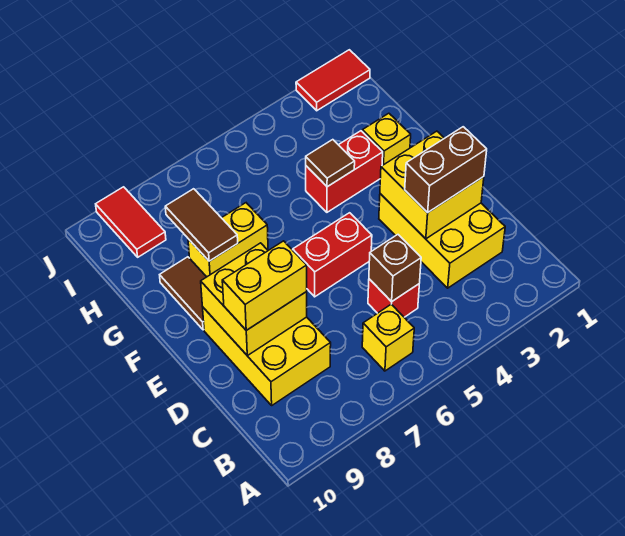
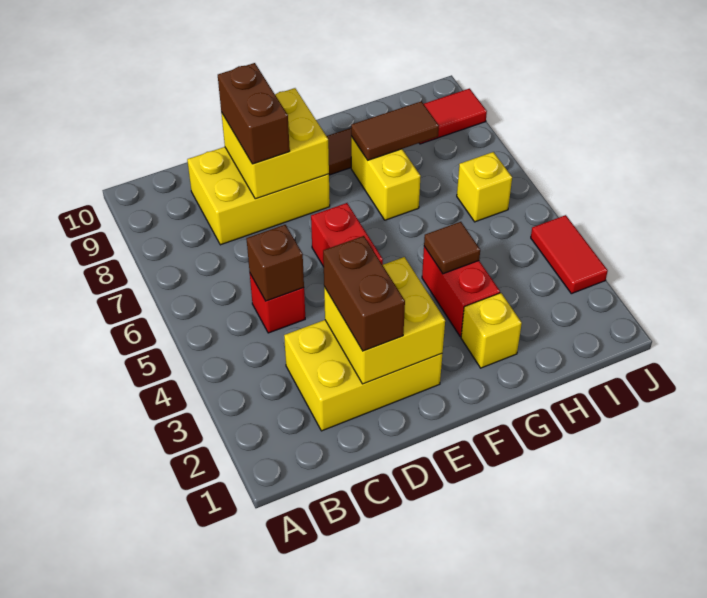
yellow brick B6 level 1 -> yellow brick I6 level 1
yellow brick D8:D9 level 3 -> brown brick D8:D9 level 3
red tile J1:J2 level 1 -> red tile J3:J4 level 1

